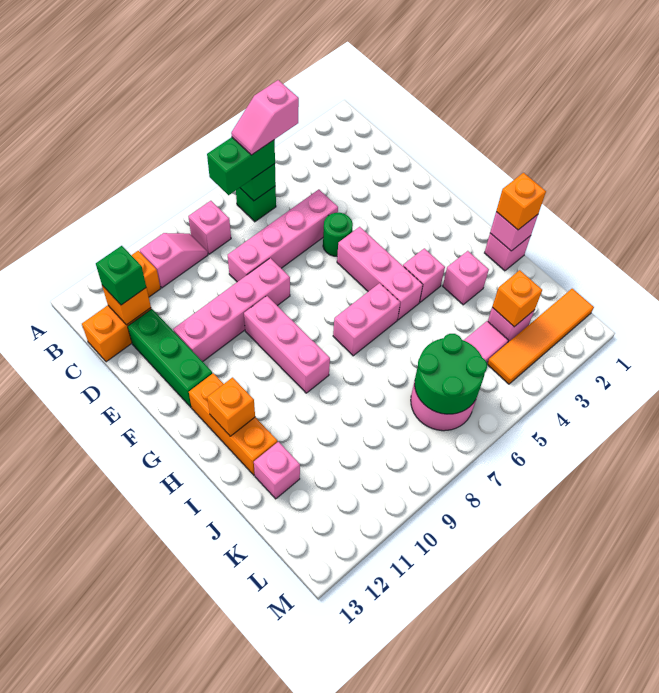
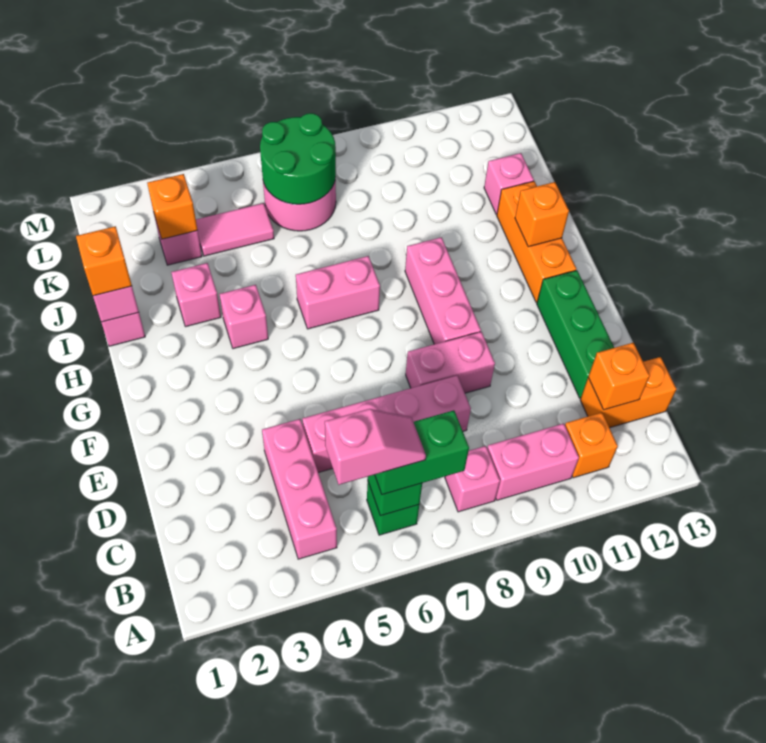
pink slope B9:B10 level 1 top 10 -> pink brick B9:B10 level 1
green brick C12 level 3 -> none
green round brick E5 level 1 -> none
pink brick E8:E11 level 1 -> pink brick E8:E9 level 1
pink brick F5:H5 level 1 -> pink brick B4:D4 level 1
orange tile L1:L4 level 1 -> none

